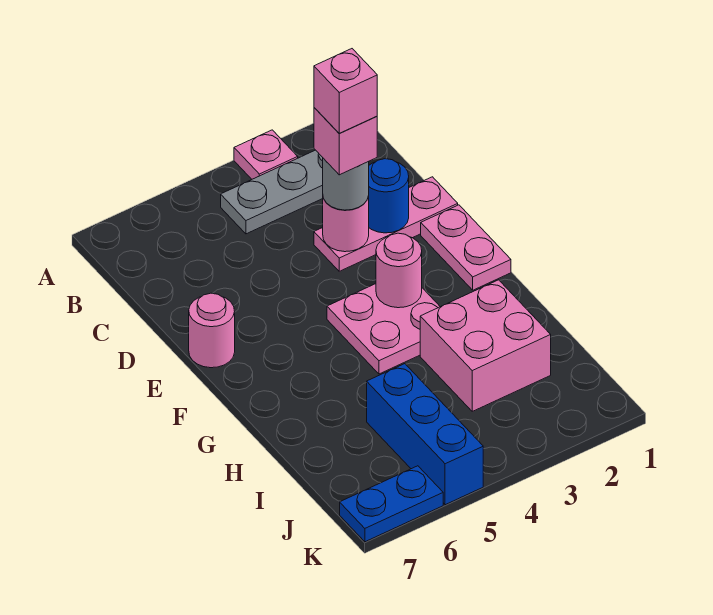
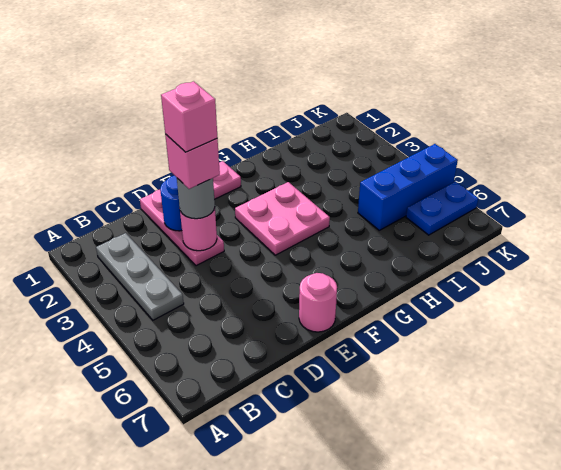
pink plate A3 level 1 -> none
pink round brick F3 level 2 -> none
pink brick H2:I3 level 1 -> none
blue plate K6:K7 level 1 -> blue plate J6:K6 level 1

